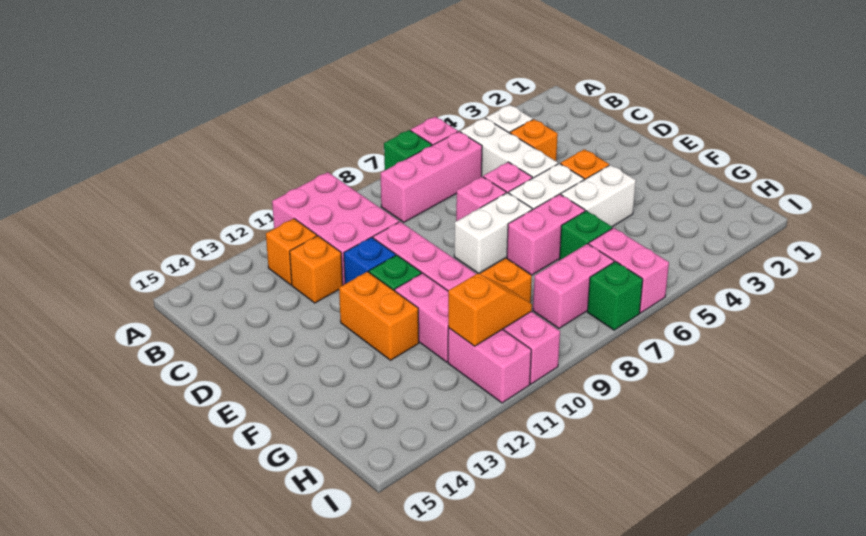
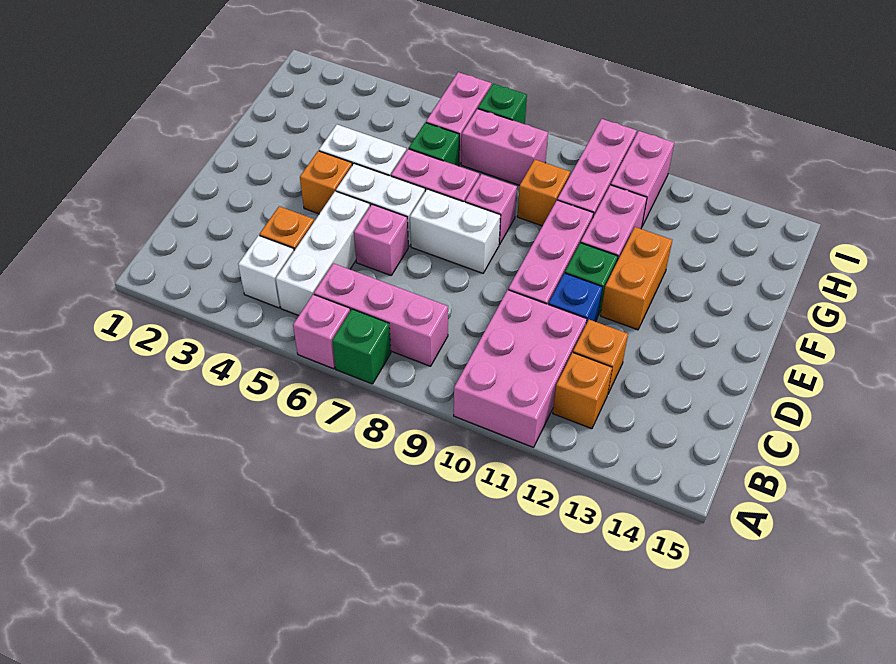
pink brick D7 level 1 -> pink brick F8 level 1
orange slope H10:H11 level 2 top 11 -> none

